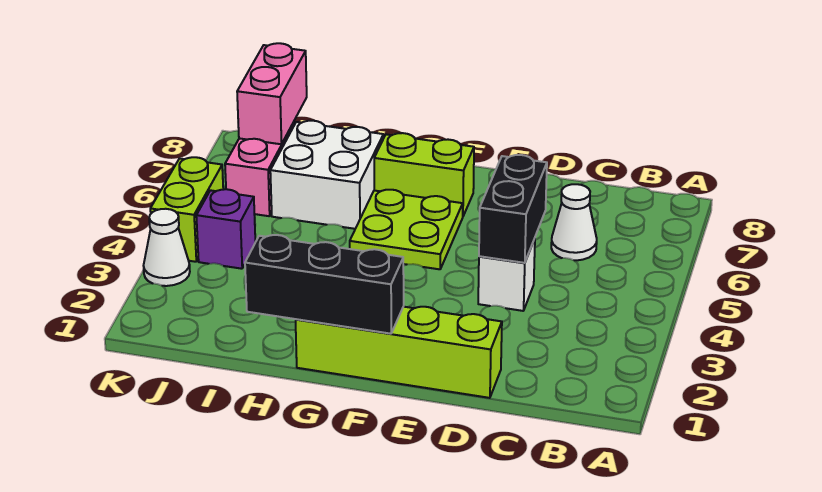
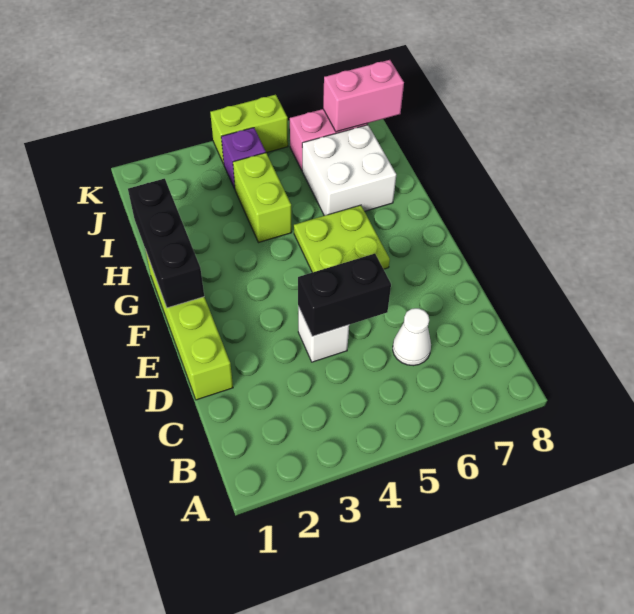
lime brick F7:G7 level 1 -> lime brick H4:I4 level 1
white cone K3 level 1 -> none

